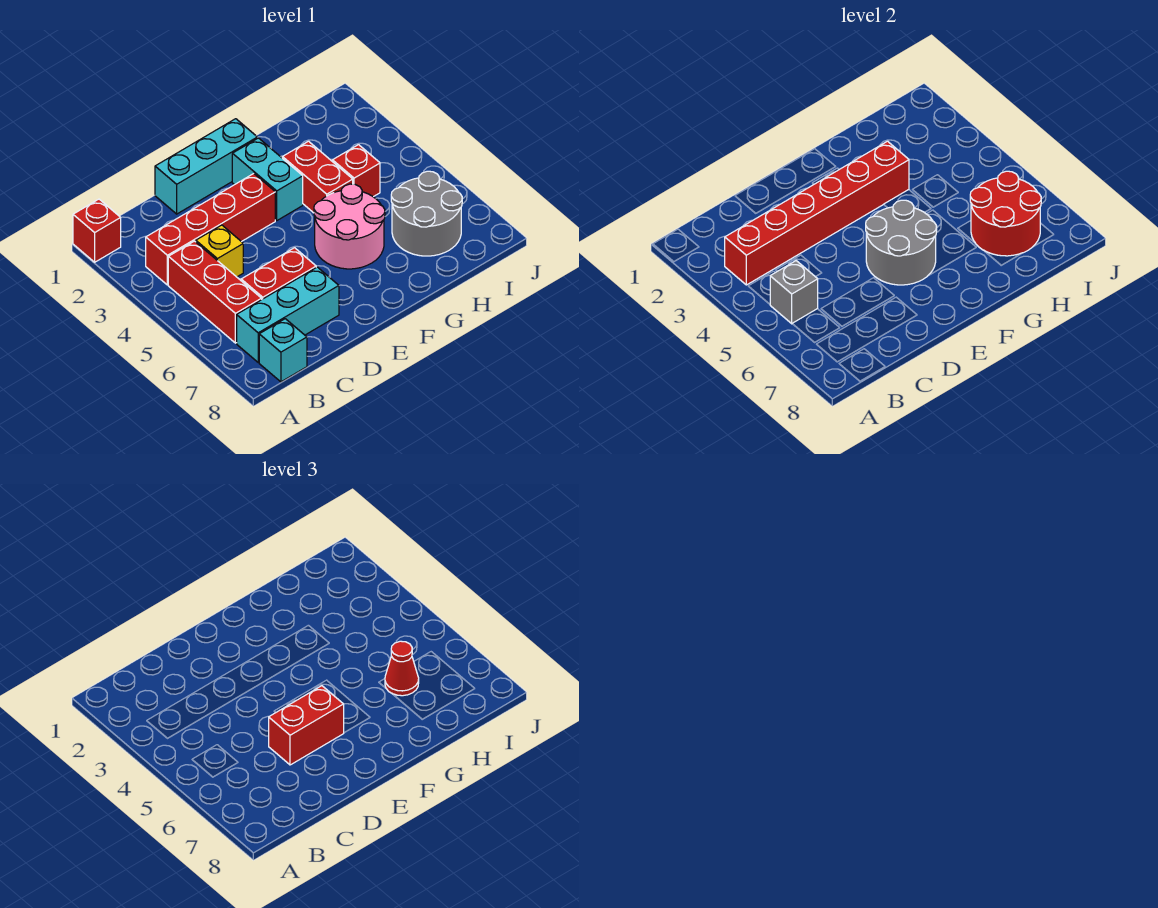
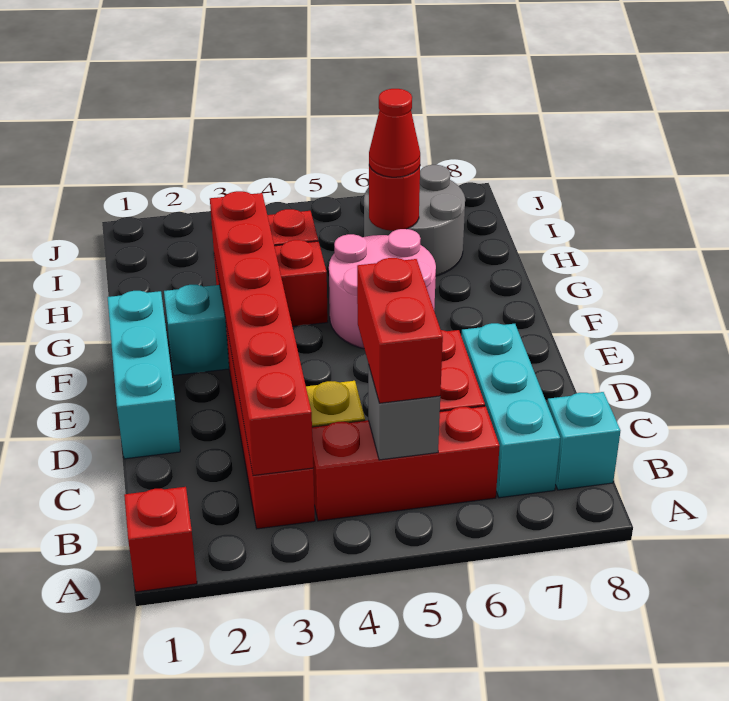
red brick D6:E6 level 3 -> red brick B5:C5 level 3
grey round brick E5:F6 level 2 -> none
red round brick H6:I7 level 2 -> red round brick H6 level 2

